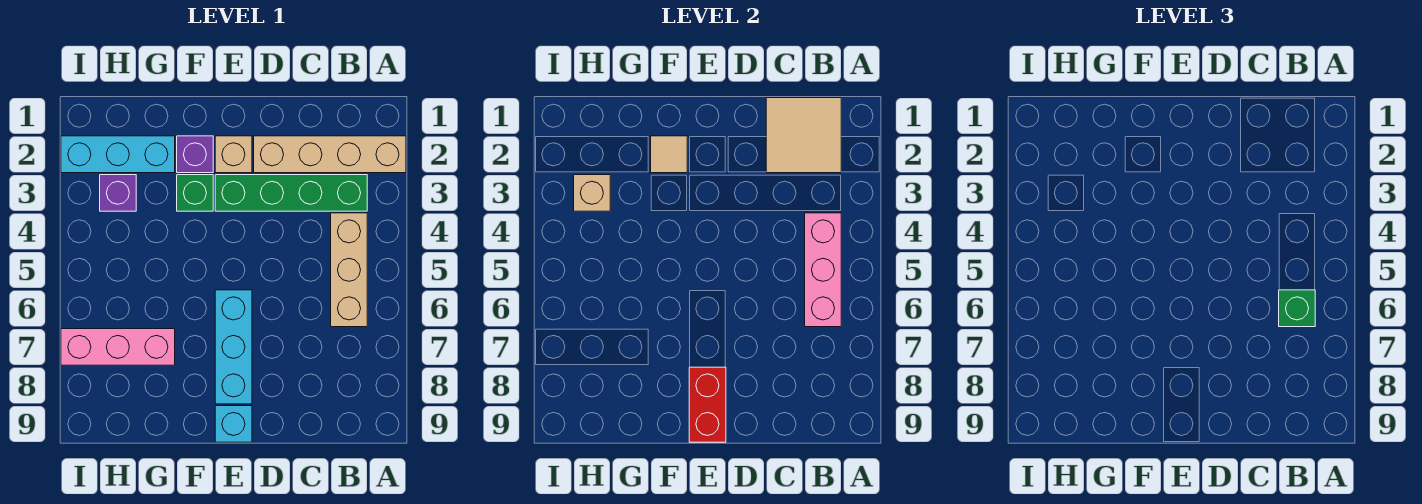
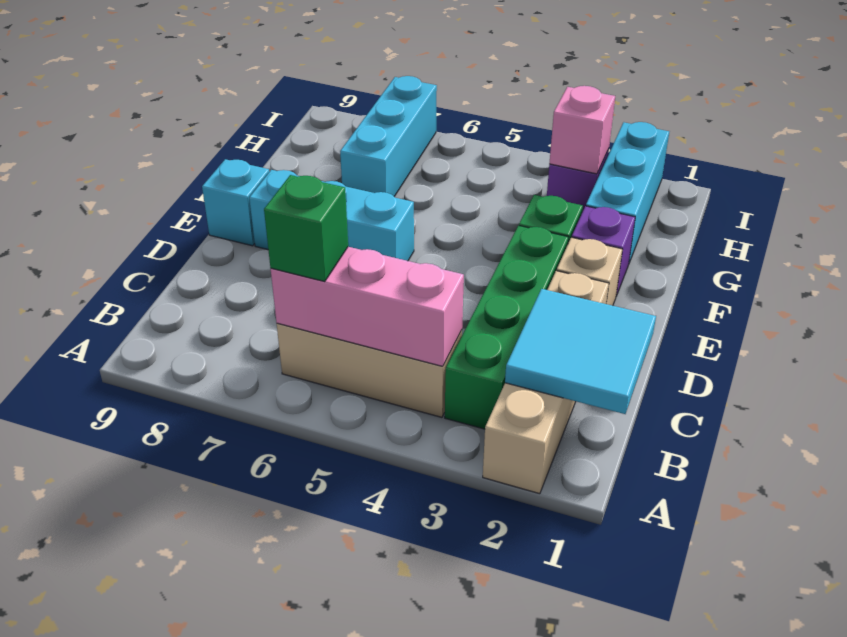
tan tile B1:C2 level 2 -> cyan tile B1:C2 level 2
red brick E8:E9 level 2 -> none
tan tile F2 level 2 -> none
pink brick G7:I7 level 1 -> cyan brick G7:I7 level 1
tan brick H3 level 2 -> pink brick H3 level 2

